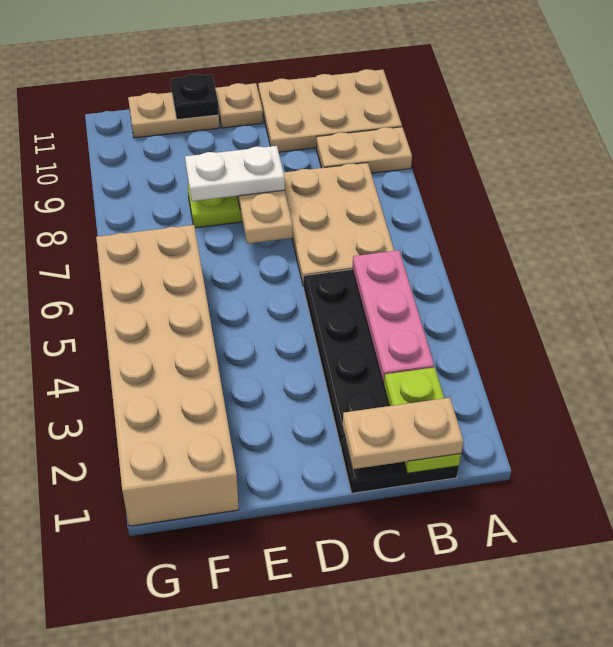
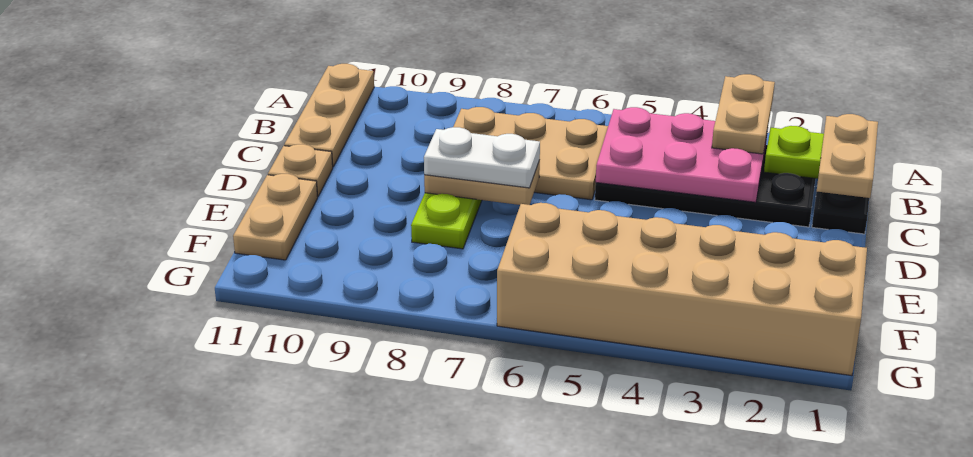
tan plate A9:B9 level 1 -> tan plate A3:B3 level 3
tan plate A10:C11 level 1 -> tan plate A11:C11 level 1
pink plate B3:B5 level 2 -> pink plate B3:C5 level 2
white plate D8:E8 level 3 -> white plate D7:D8 level 3
black plate E11 level 2 -> none

